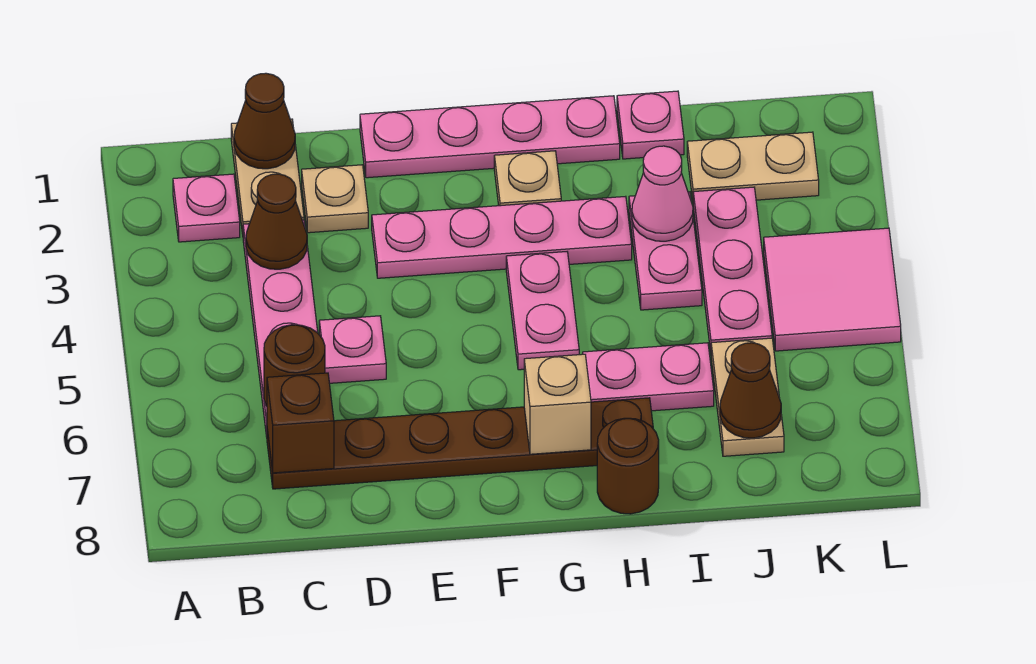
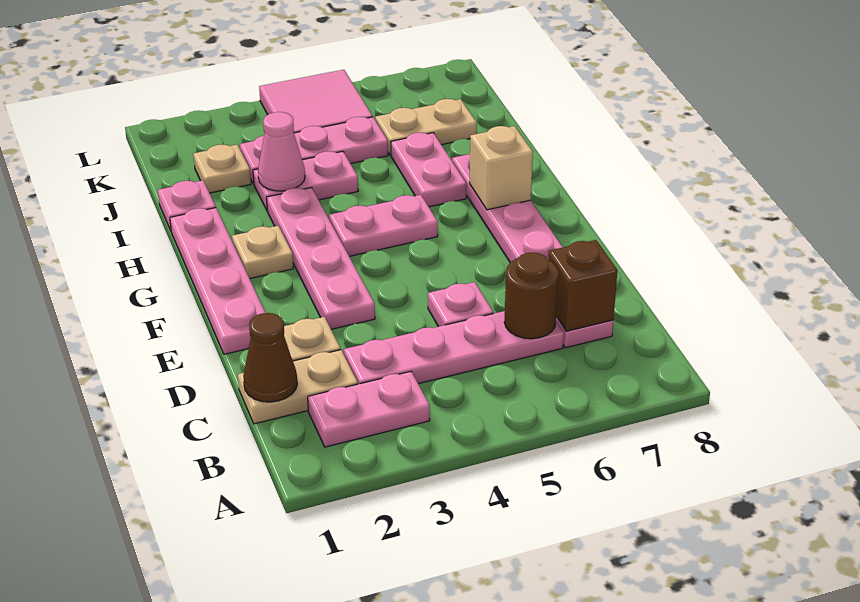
pink plate B2 level 1 -> pink plate B2:B3 level 1
brown cone C3 level 2 -> none
brown plate C7:H7 level 1 -> pink plate C7:H7 level 1
brown round brick H8 level 1 -> none
tan plate J2:K2 level 1 -> tan plate J2 level 1
brown cone J7 level 2 -> none

